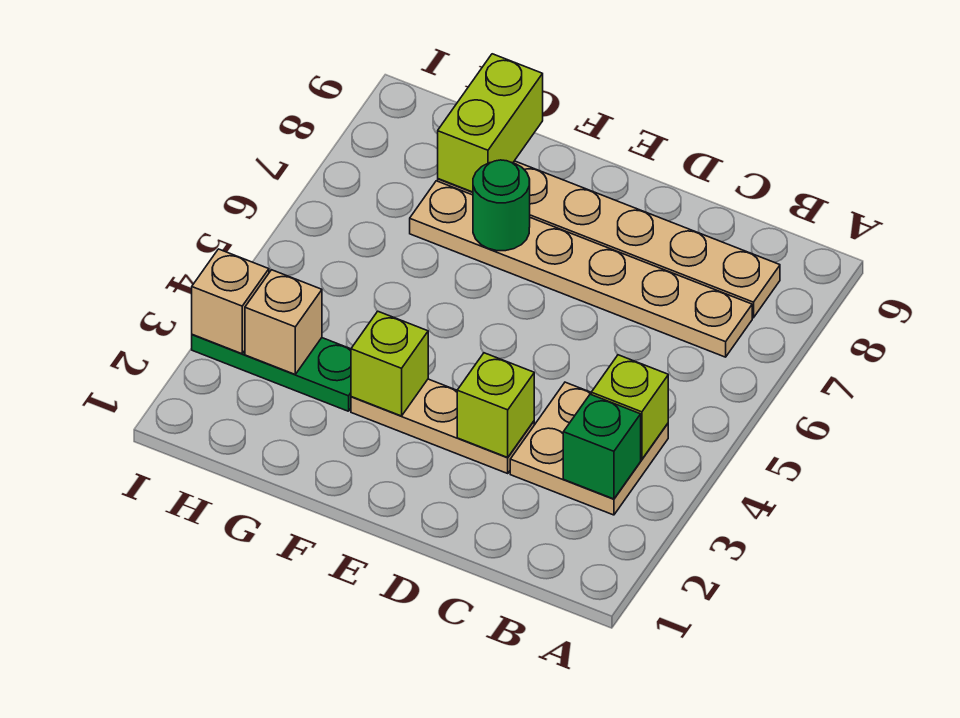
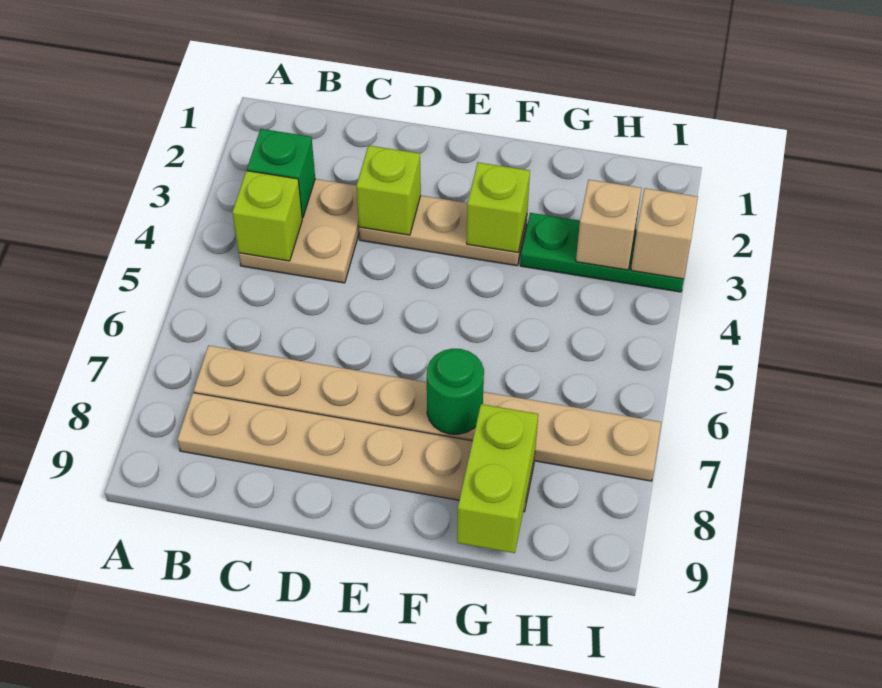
tan plate B7:G7 level 1 -> tan plate B7:I7 level 1

